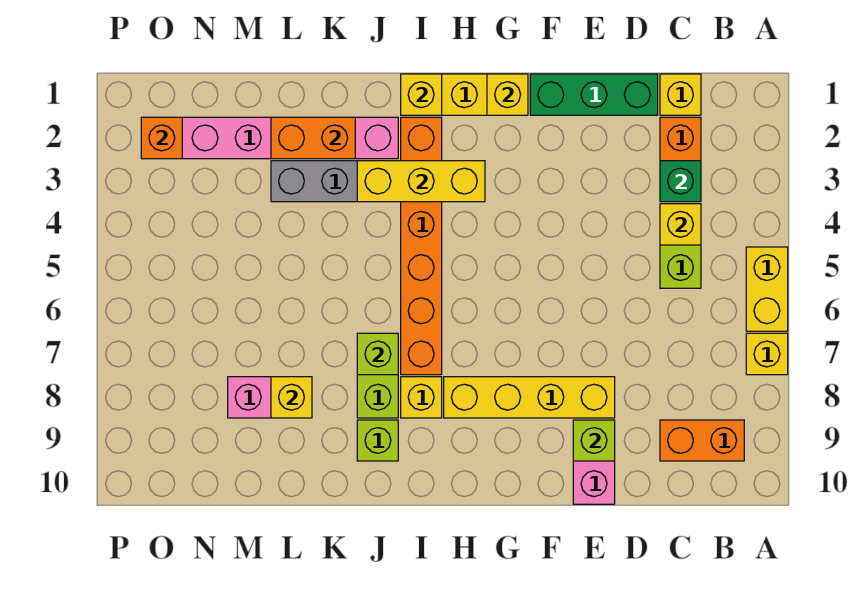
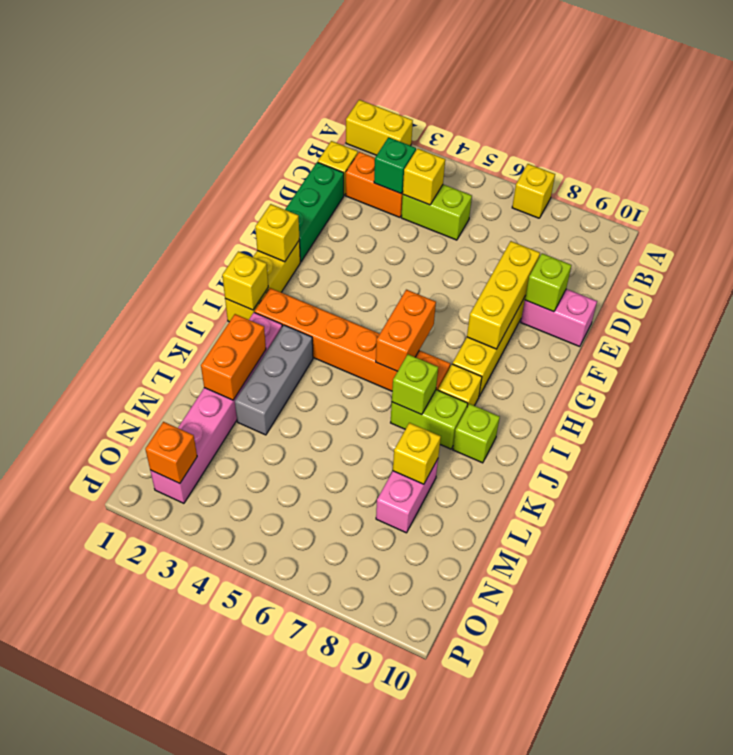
yellow brick A5:A6 level 1 -> yellow brick A1:A2 level 1
orange brick B9:C9 level 1 -> orange brick H6:I6 level 2
yellow brick H3:J3 level 2 -> yellow brick E8:G8 level 2

